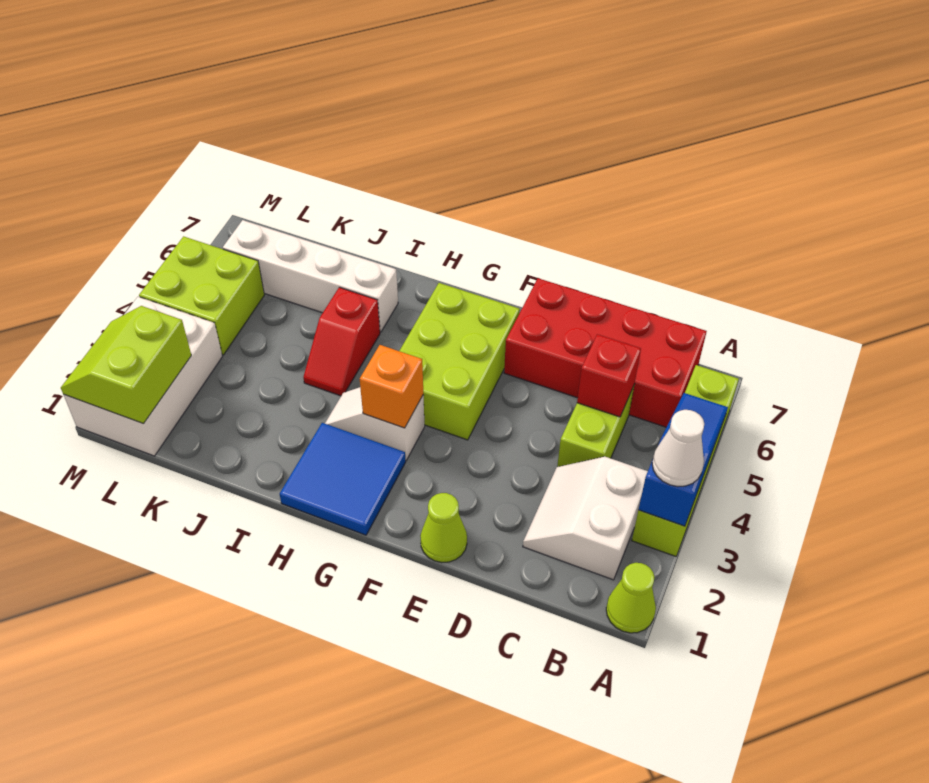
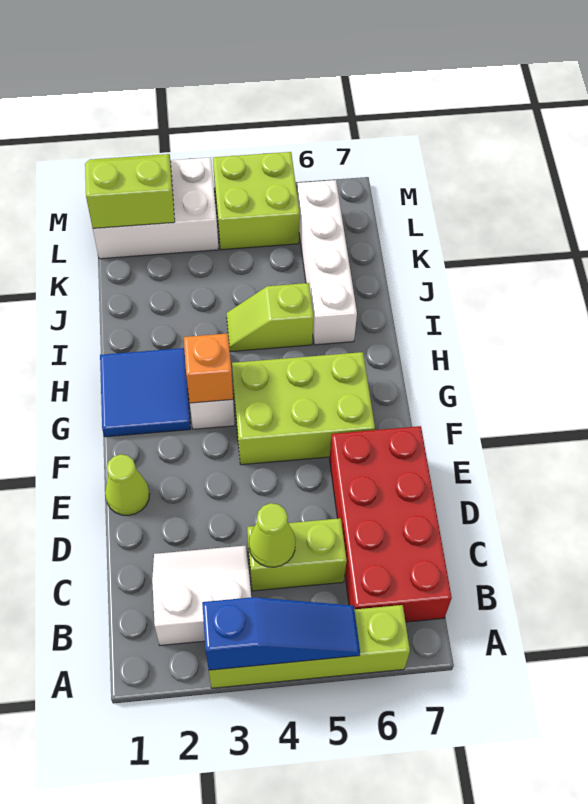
lime cone A1 level 1 -> lime cone C4 level 2
white cone A3 level 3 -> none
red brick C5 level 2 -> none
red slope I4:I5 level 1 top 5 -> lime slope I4:I5 level 1 top 5

